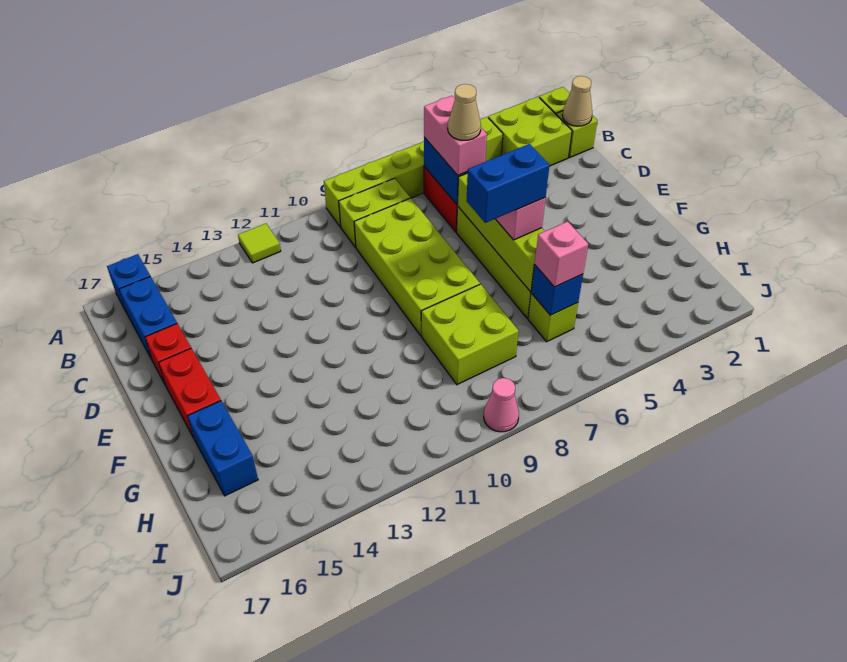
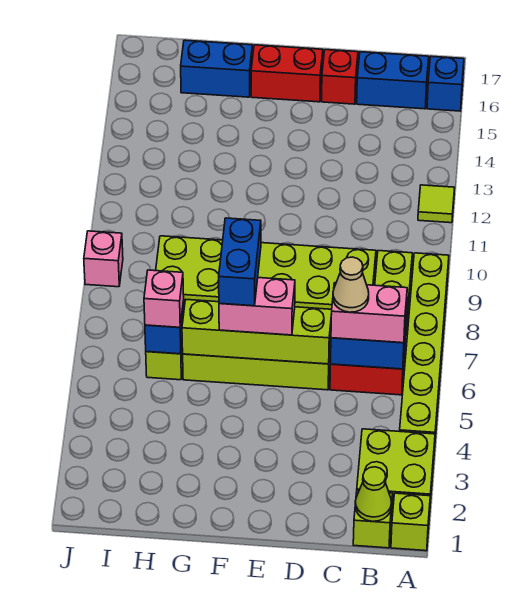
tan cone B1 level 2 -> lime cone B1 level 2
pink cone J9 level 1 -> pink brick J9 level 1

